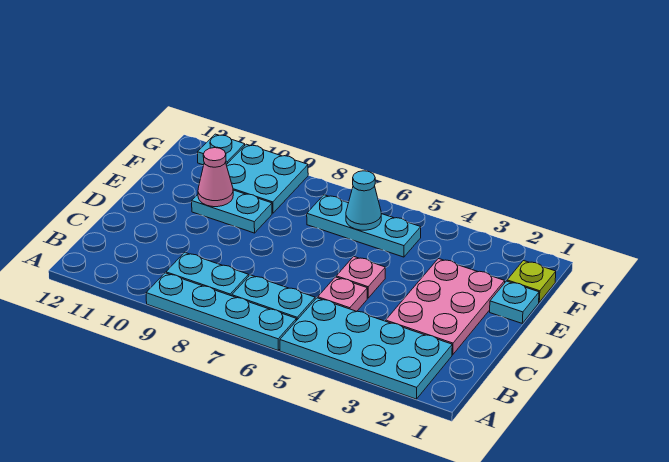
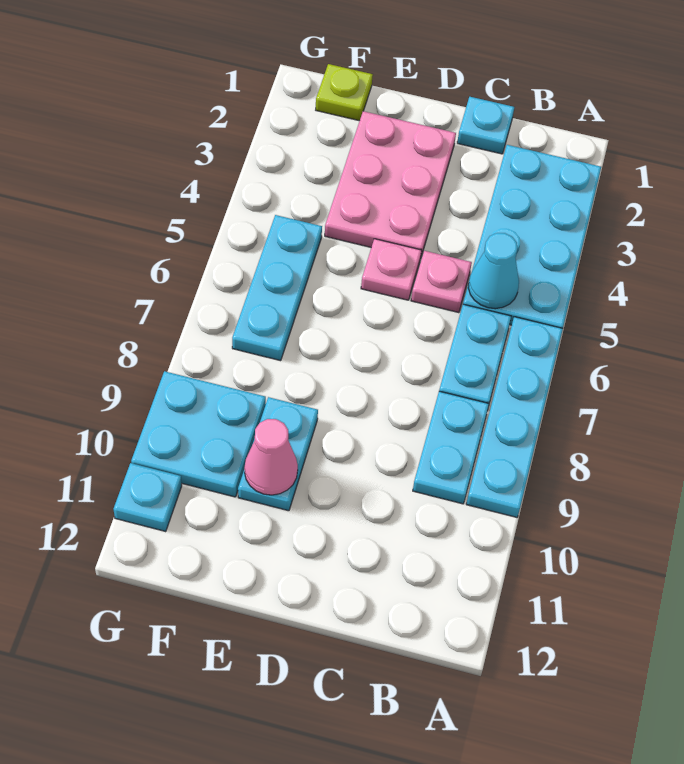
pink plate C2:E3 level 1 -> pink plate D2:E4 level 1
cyan plate E1 level 1 -> cyan plate C1 level 1
cyan cone F6 level 2 -> cyan cone B5 level 2

